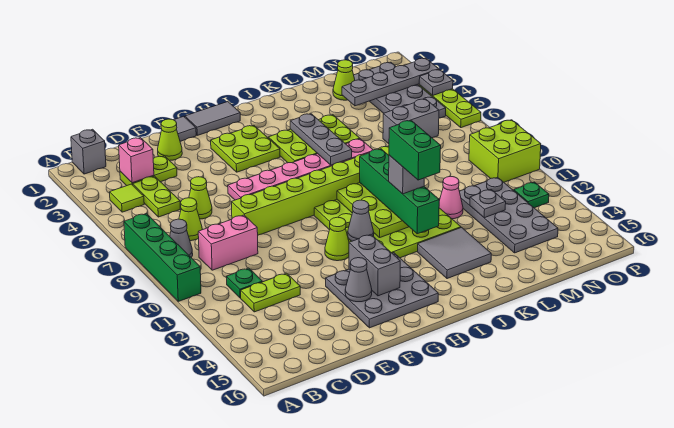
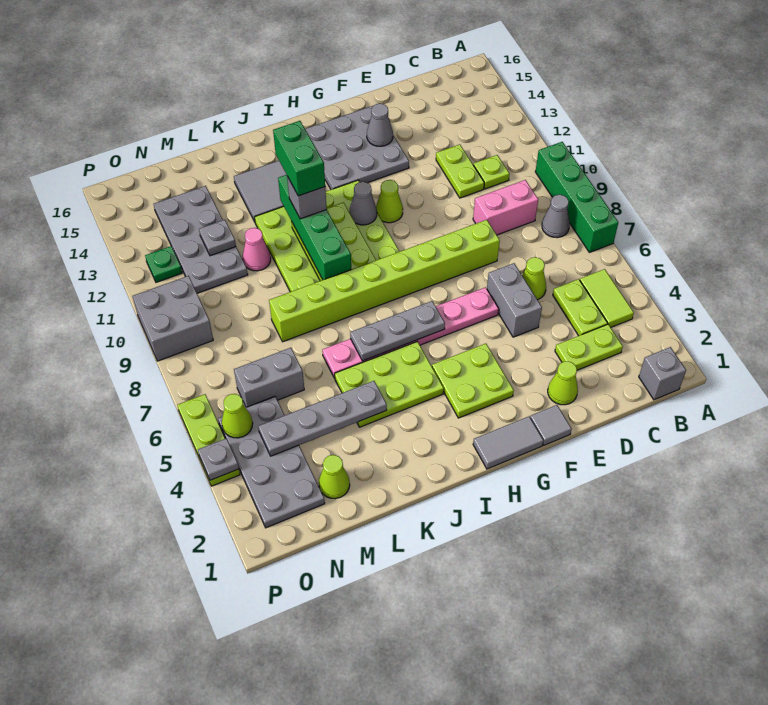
lime tile B4 level 1 -> lime tile B4:B5 level 1
pink brick C3 level 2 -> none
lime cone C7 level 1 -> lime cone O5 level 2
green plate C11 level 1 -> lime plate C11 level 1
lime plate C12:D12 level 1 -> lime plate D11:D12 level 1
grey brick G13:G14 level 2 -> grey brick E5:E6 level 1
grey plate J4:J6 level 2 -> grey plate H6:J6 level 2
grey plate M3:P3 level 2 -> grey plate K4:N4 level 2
lime brick O9:P10 level 1 -> grey brick O9:P10 level 1

